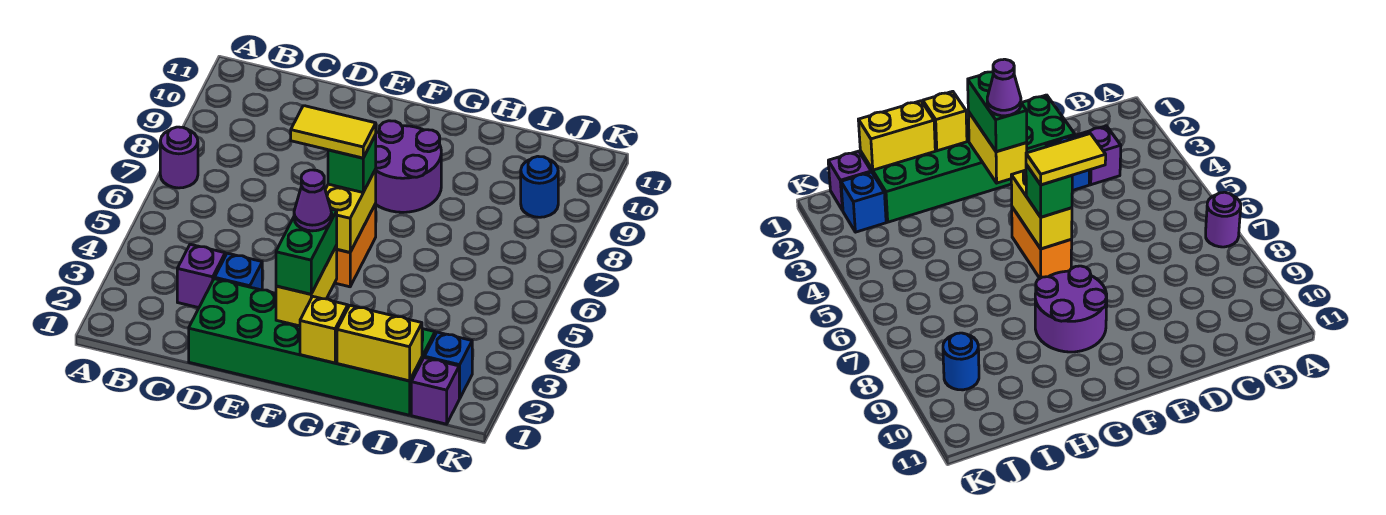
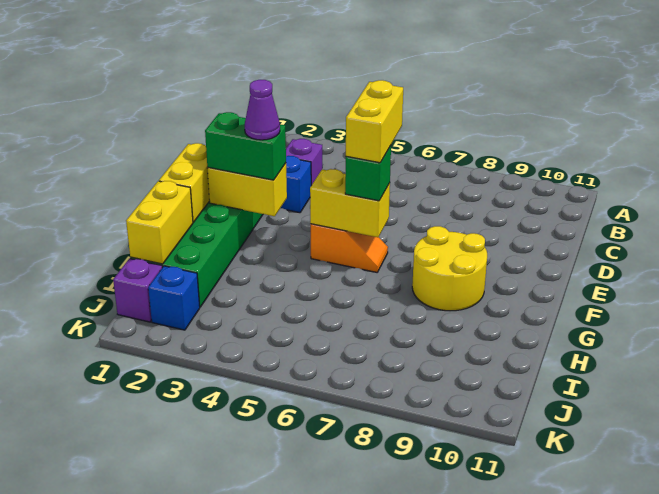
purple round brick A7 level 1 -> none
yellow tile E6:F6 level 4 -> yellow brick E6:F6 level 4
orange brick F5:F6 level 1 -> orange slope F5:F6 level 1 top 5
purple round brick F8:G9 level 1 -> yellow round brick F8:G9 level 1
yellow brick G1 level 2 -> yellow brick F1:G1 level 2
blue round brick J9 level 1 -> none

